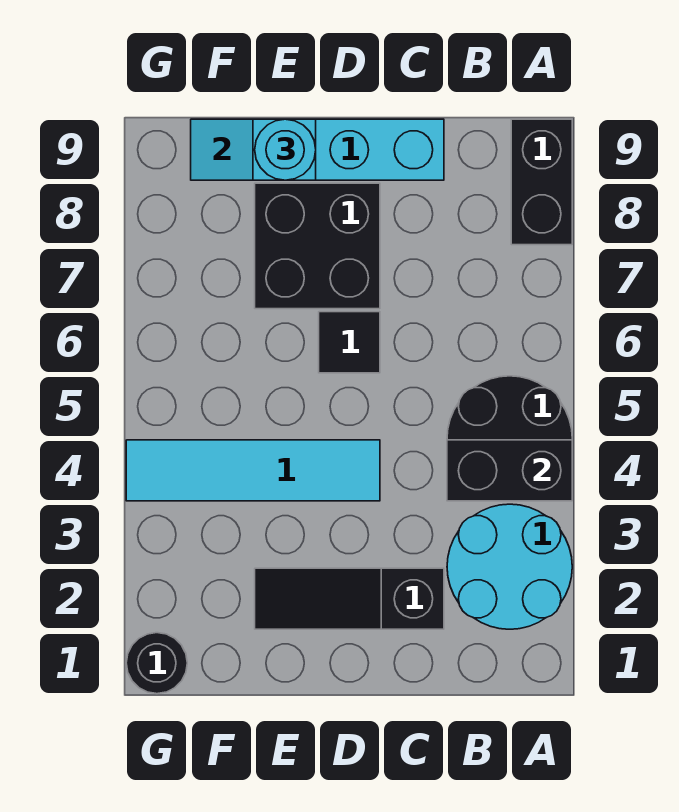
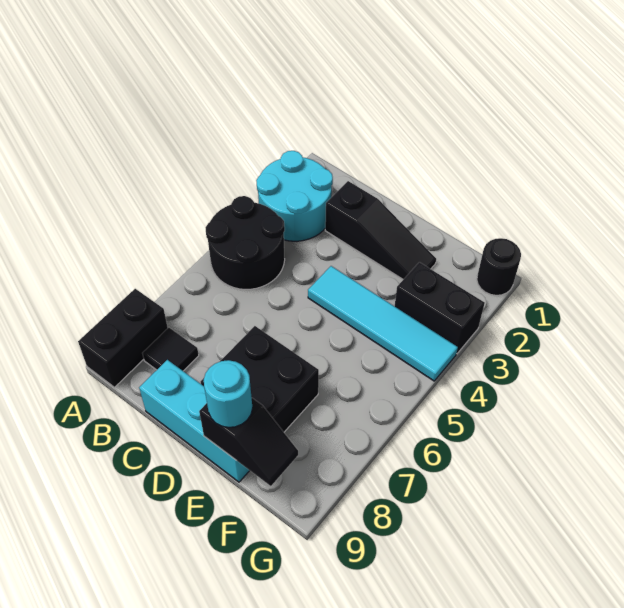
black brick A4:B4 level 2 -> black brick F3:G3 level 1
black tile D6 level 1 -> black tile B8 level 1
cyan slope E9:F9 level 2 top E -> black slope E9:F9 level 2 top E

